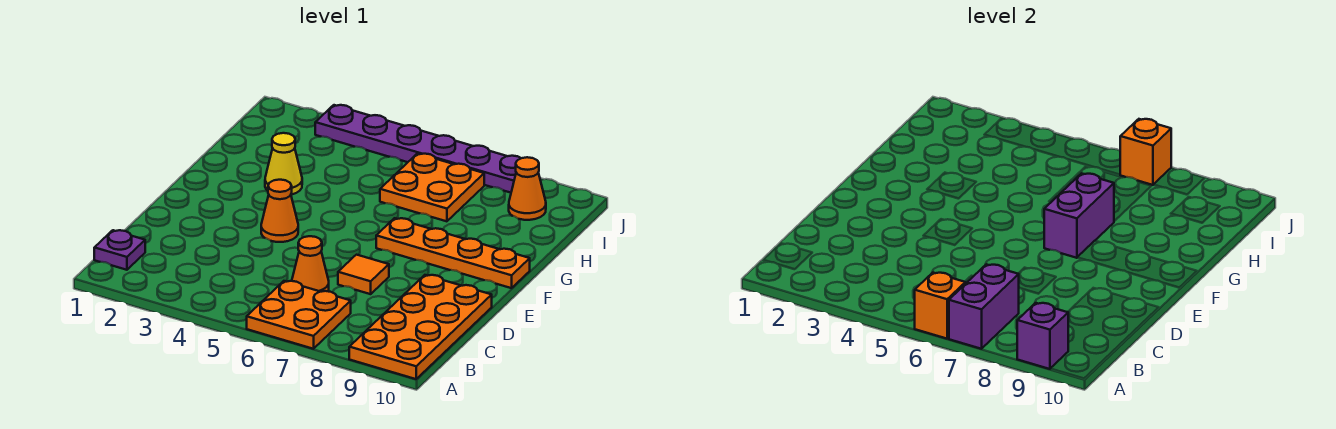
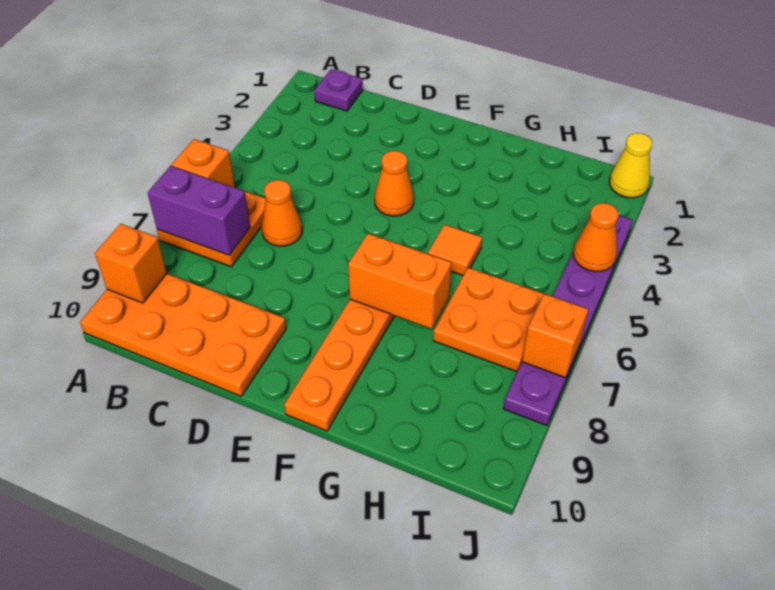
purple brick A9 level 2 -> orange brick A9 level 2
orange tile D7 level 1 -> orange tile G5 level 1
purple brick F7:G7 level 2 -> orange brick F7:G7 level 2
yellow cone G3 level 1 -> yellow cone J1 level 1
orange cone I9 level 1 -> orange cone J4 level 2

